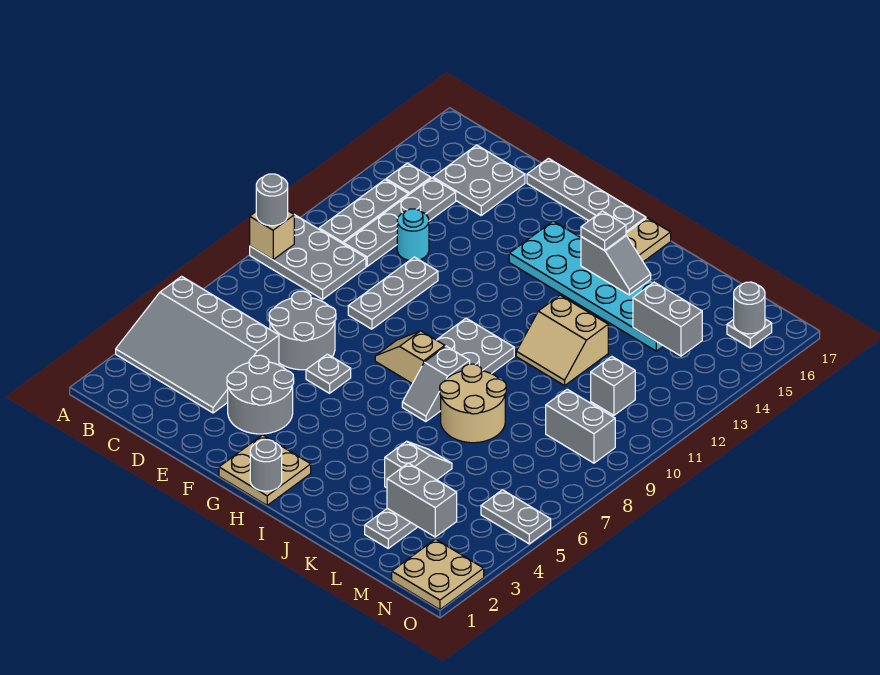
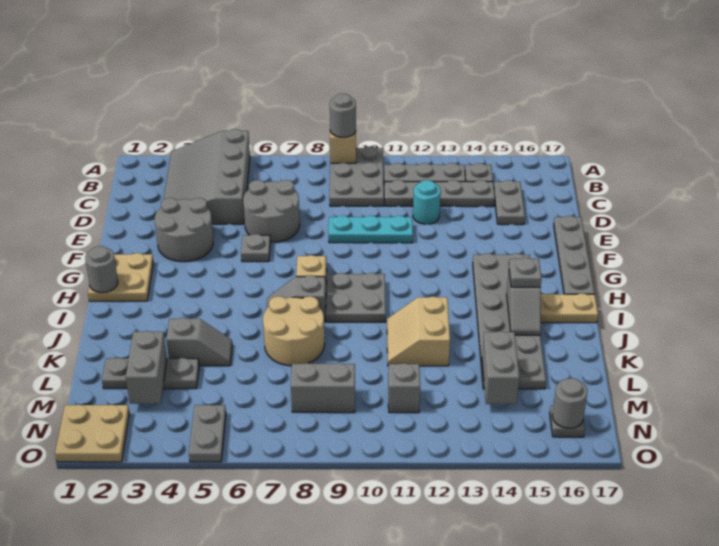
grey plate C15:D16 level 1 -> grey plate C15:D15 level 1
grey plate E9:E11 level 1 -> cyan plate E9:E11 level 1
cyan plate G14:L15 level 1 -> grey plate G14:L15 level 1
grey brick M9:N9 level 1 -> grey brick M8:M9 level 1

